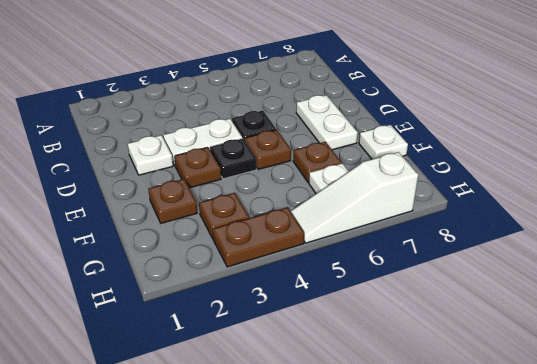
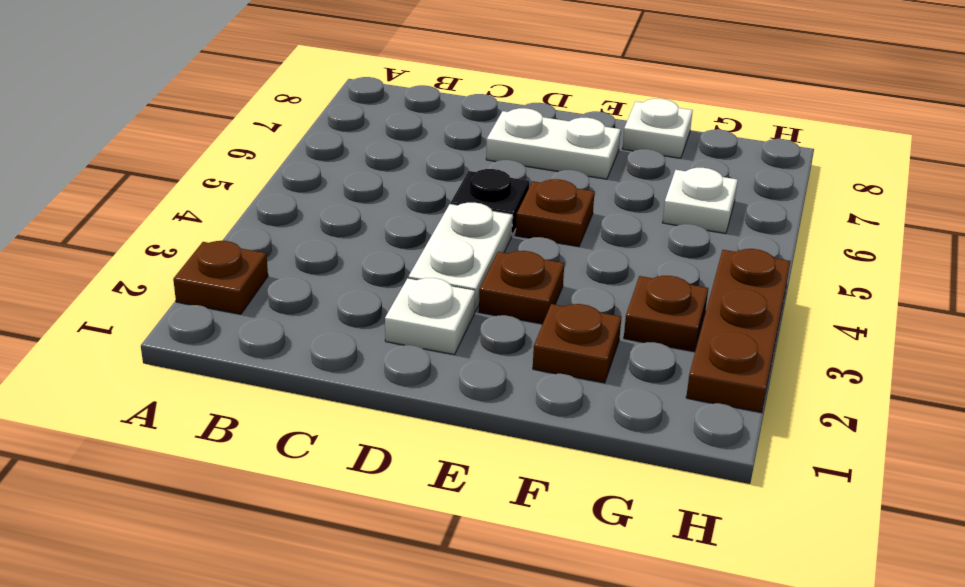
black plate E4 level 1 -> none
brown plate F6 level 1 -> brown plate A2 level 1
brown plate H3:H4 level 1 -> brown plate H2:H4 level 1
white slope H5:H7 level 1 top 7 -> none

